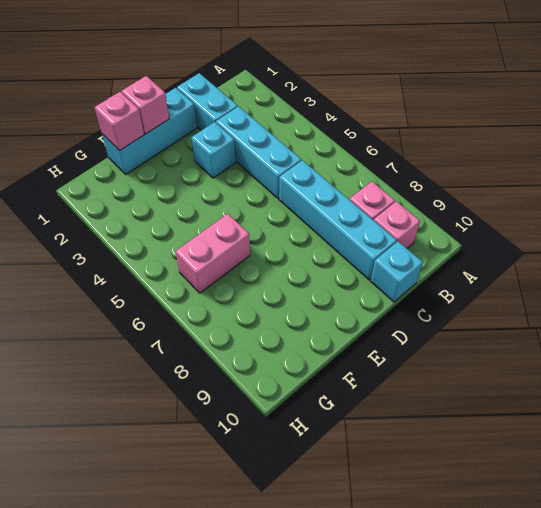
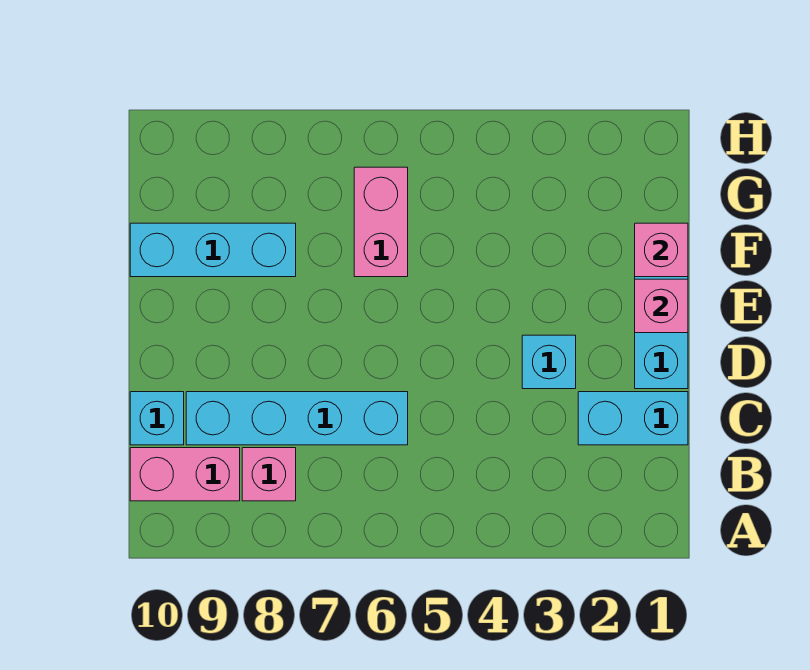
pink brick B9 level 1 -> pink brick B9:B10 level 1
cyan brick C3:C5 level 1 -> cyan brick F8:F10 level 1

